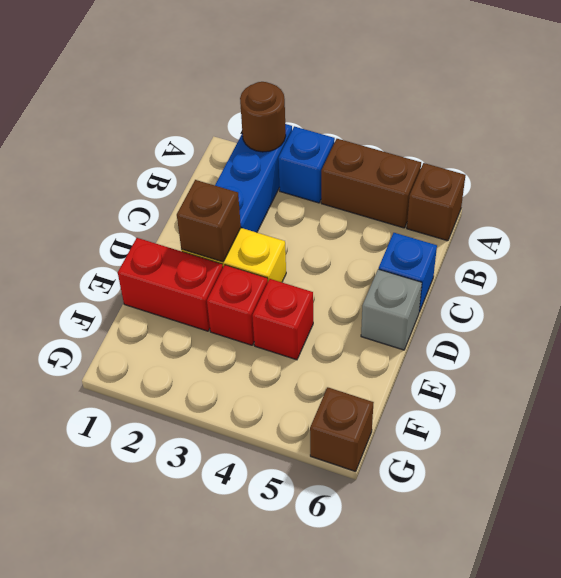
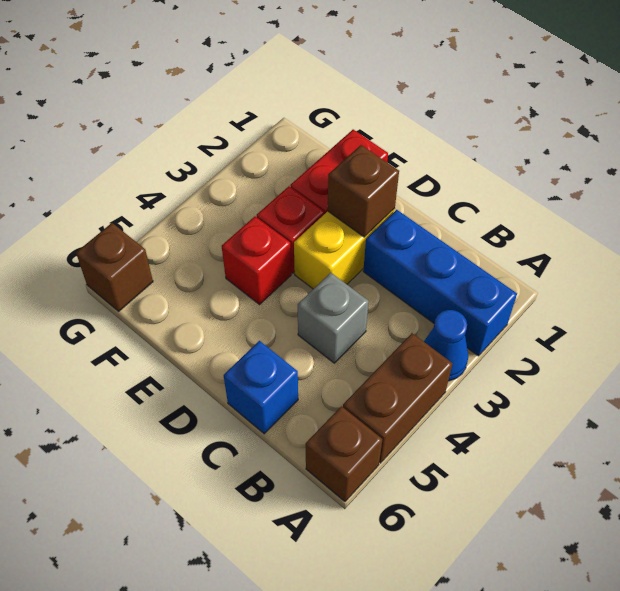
brown round brick A2 level 2 -> none
blue brick A3 level 1 -> blue cone A3 level 1
grey brick D6 level 1 -> grey brick C4 level 1

